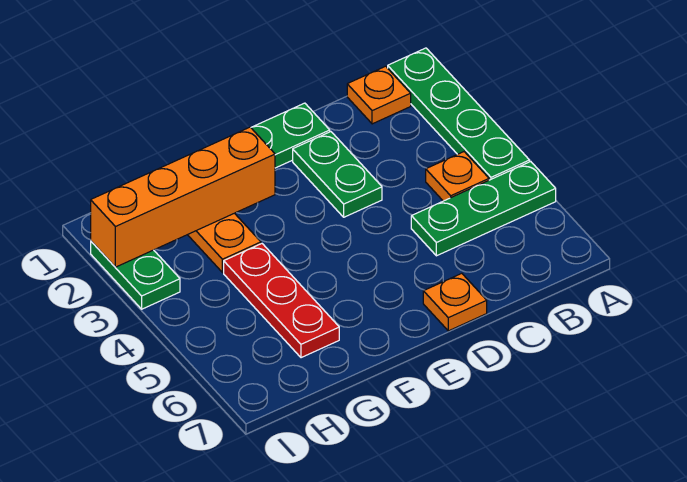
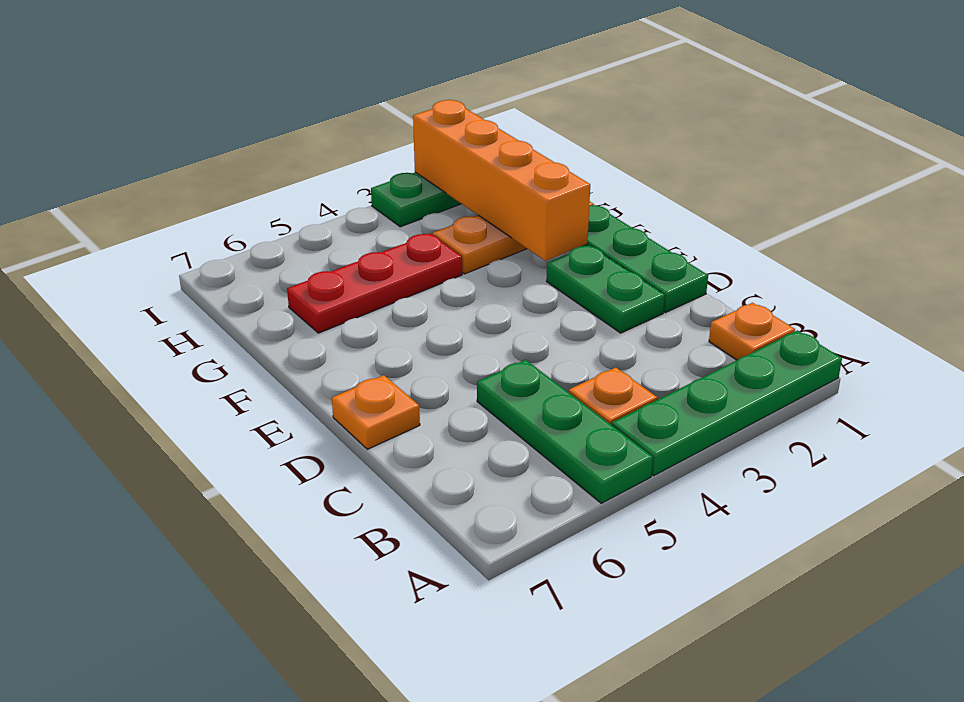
green plate D2:D3 level 1 -> green plate D2:E2 level 1

